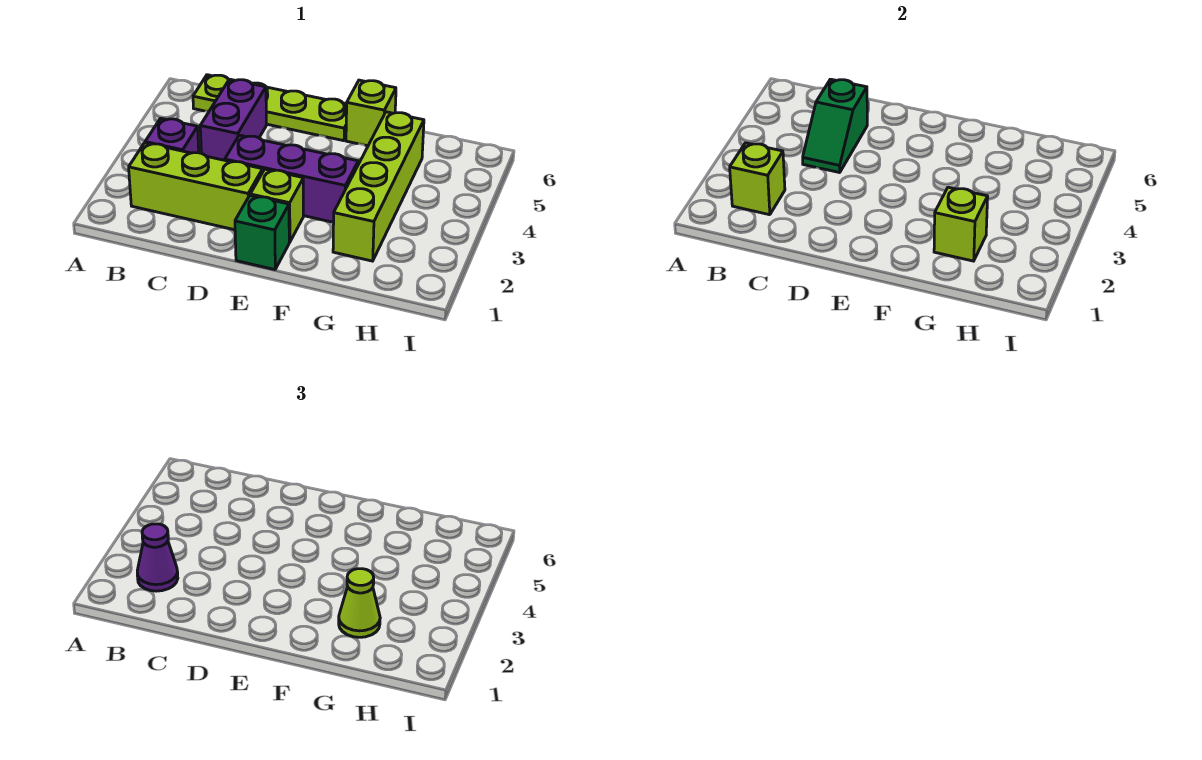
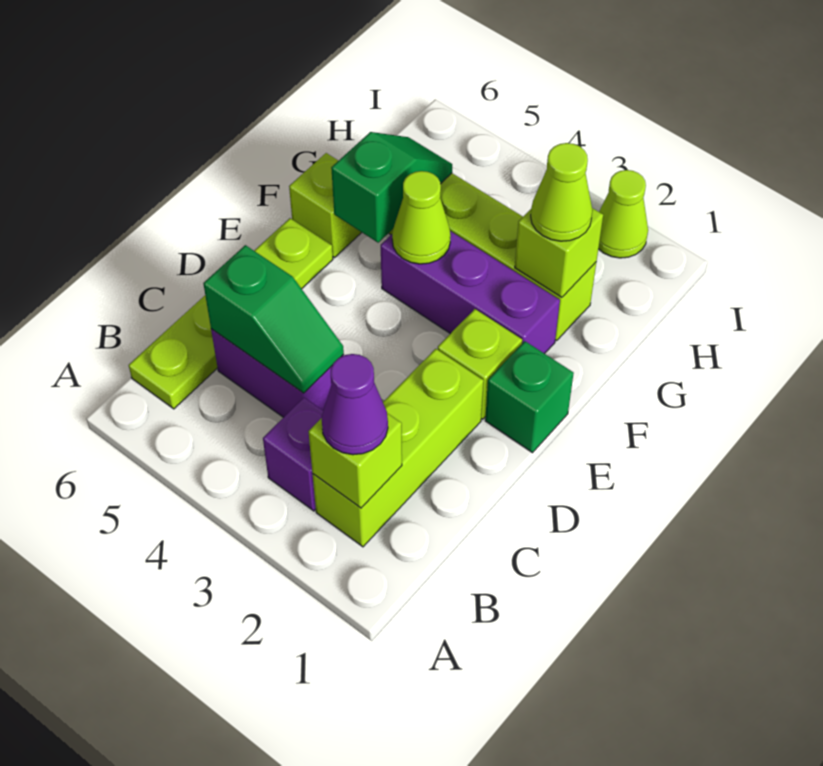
purple brick D3:F3 level 1 -> purple brick F2:F4 level 1
none -> lime cone F4 level 2
none -> green slope F5:G5 level 2 top F
none -> lime cone I2 level 1

